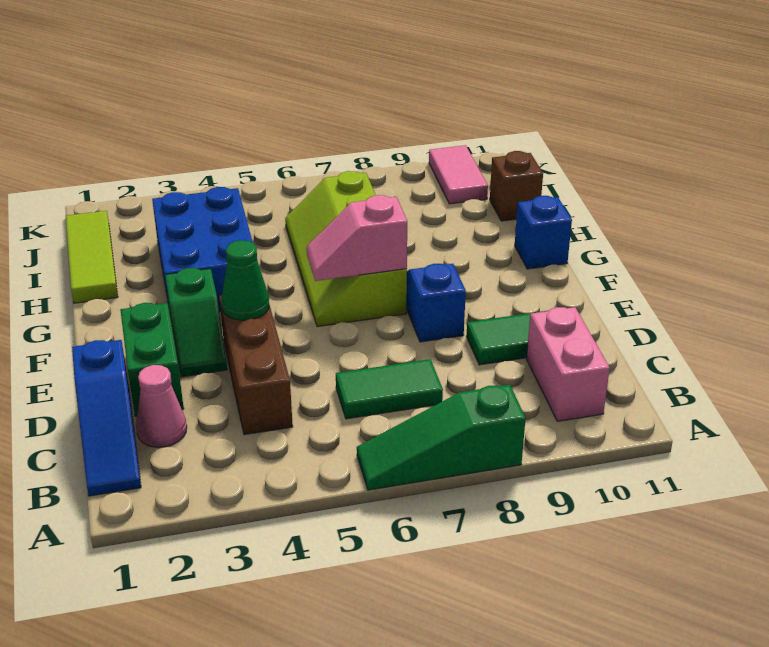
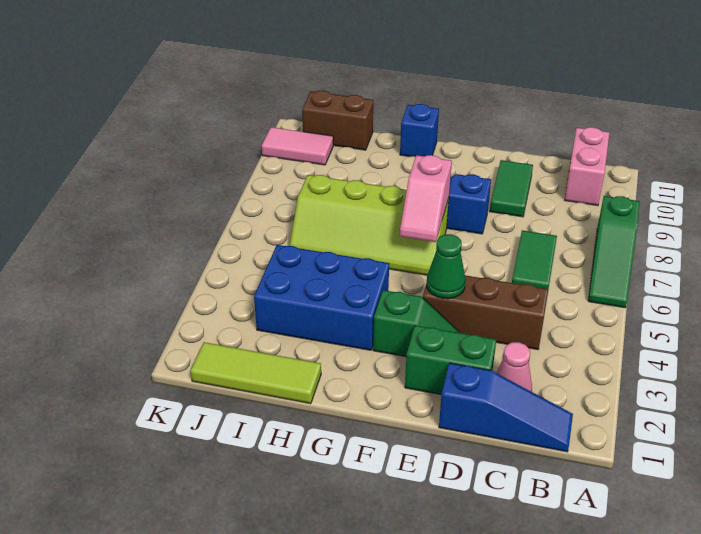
pink brick B10:C10 level 1 -> pink brick B10:B11 level 1
brown brick I11 level 1 -> brown brick I11:J11 level 1

